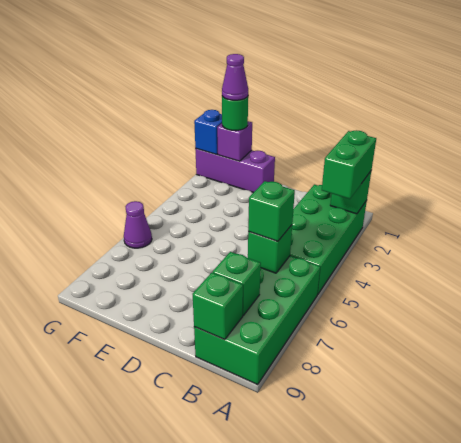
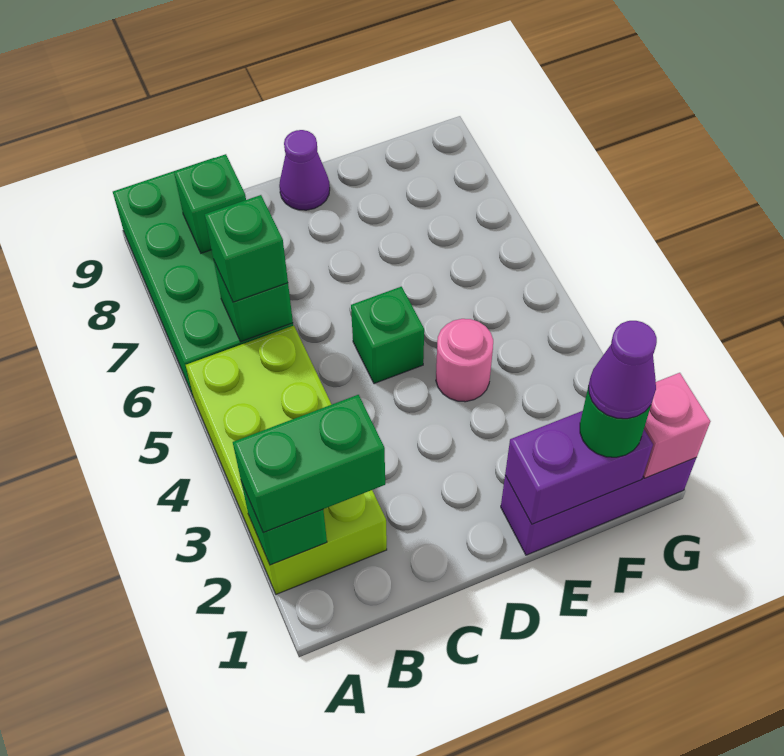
green brick A2:B5 level 1 -> lime brick A2:B5 level 1
green brick A2:A3 level 3 -> green brick A2:B2 level 3
green brick B9 level 2 -> green brick D5 level 1
none -> pink round brick E4 level 1
purple brick F1 level 2 -> purple brick E1:F1 level 2
blue brick G1 level 2 -> pink brick G1 level 2
purple cone G6 level 1 -> purple cone D9 level 1

